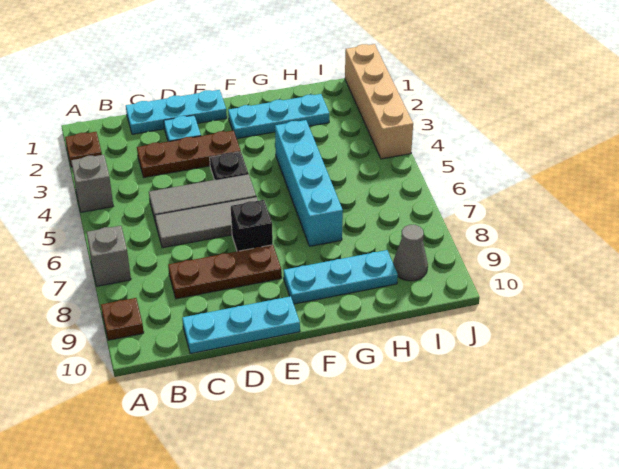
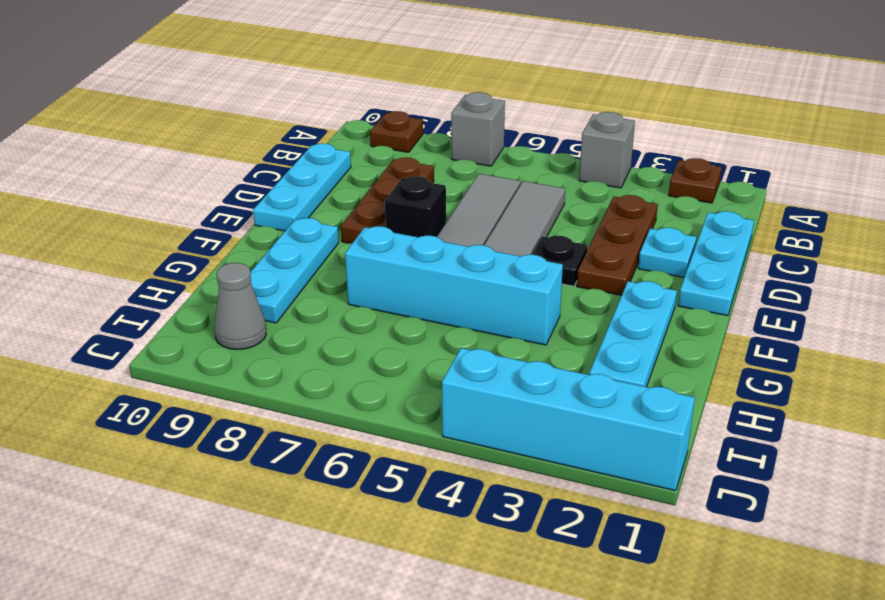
tan brick J1:J4 level 1 -> cyan brick J1:J4 level 1

